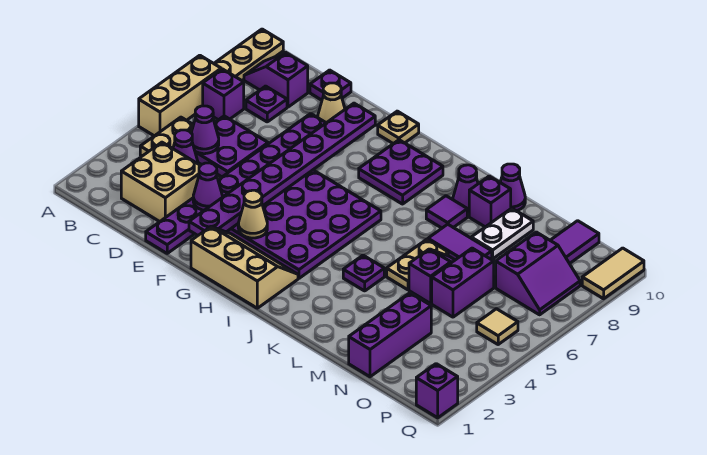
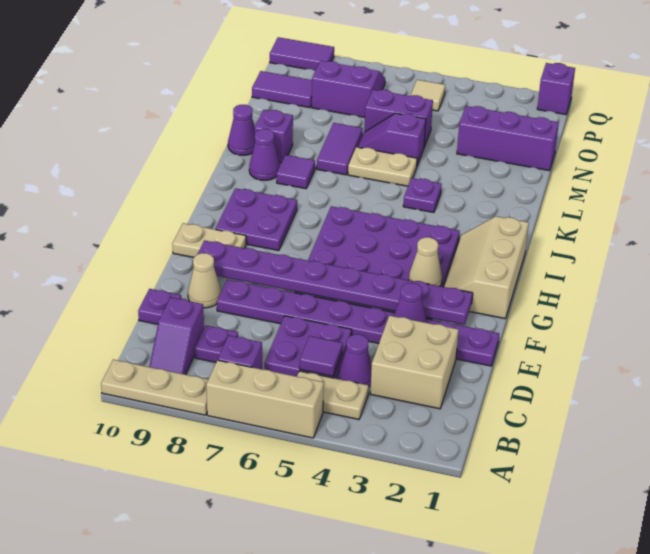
purple cone C5 level 2 -> purple tile C5 level 2
tan plate G10 level 1 -> tan plate G9:G10 level 1
white plate M8:M9 level 1 -> none
tan tile Q9:Q10 level 1 -> purple tile Q9:Q10 level 1

